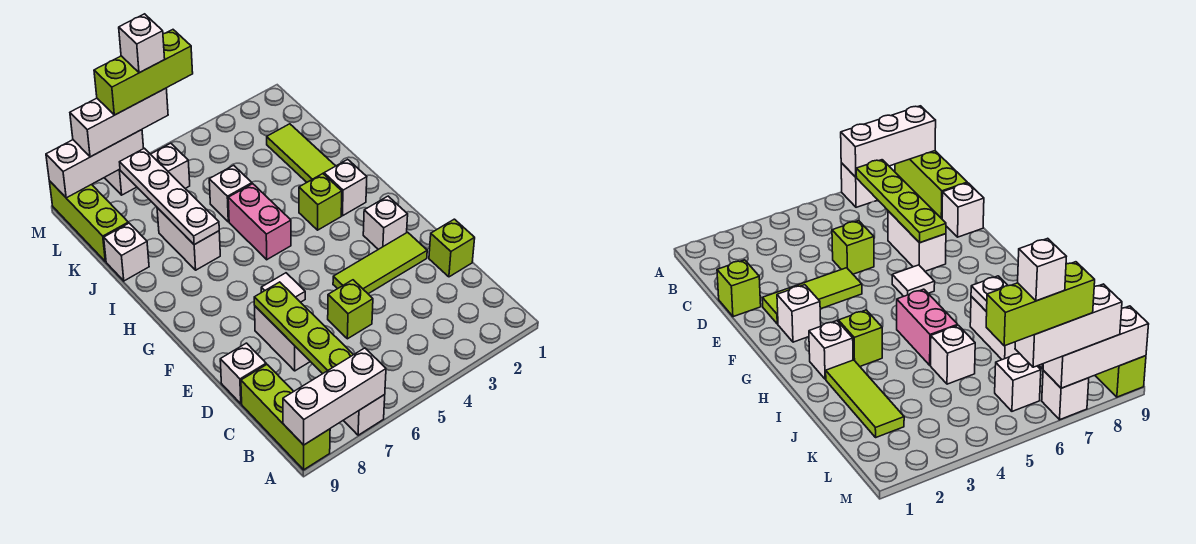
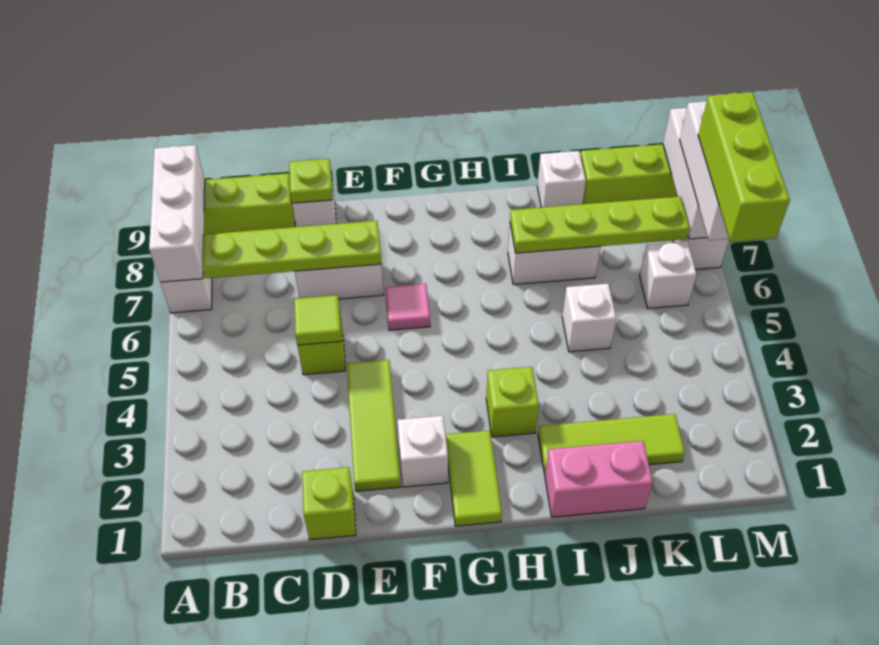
none -> lime tile D5 level 2
none -> lime plate D9 level 2
white tile F6 level 1 -> pink tile F6 level 1
none -> lime tile G1:G2 level 1
white brick H2 level 1 -> none
pink brick H5:I5 level 1 -> pink brick I1:J1 level 1
white plate I7:L7 level 2 -> lime plate I7:L7 level 2
white brick M6 level 5 -> none

